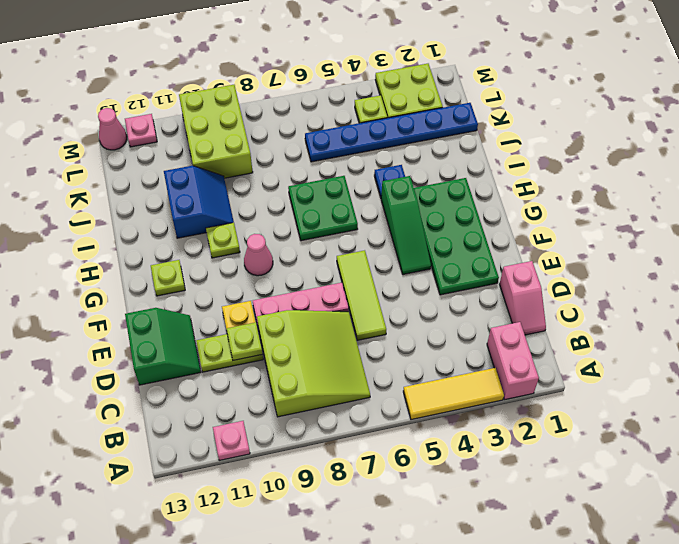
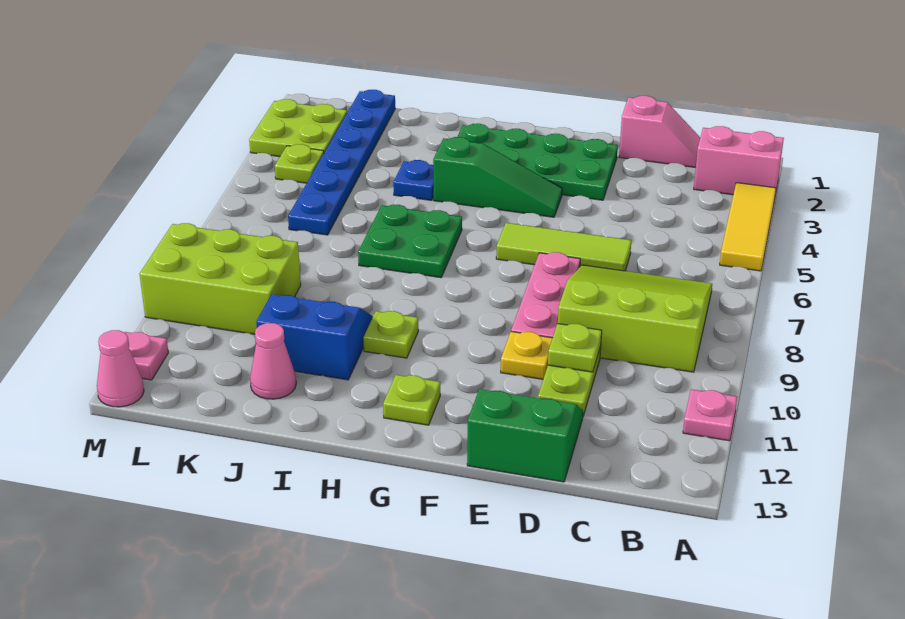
pink cone G9 level 1 -> pink cone J12 level 1

